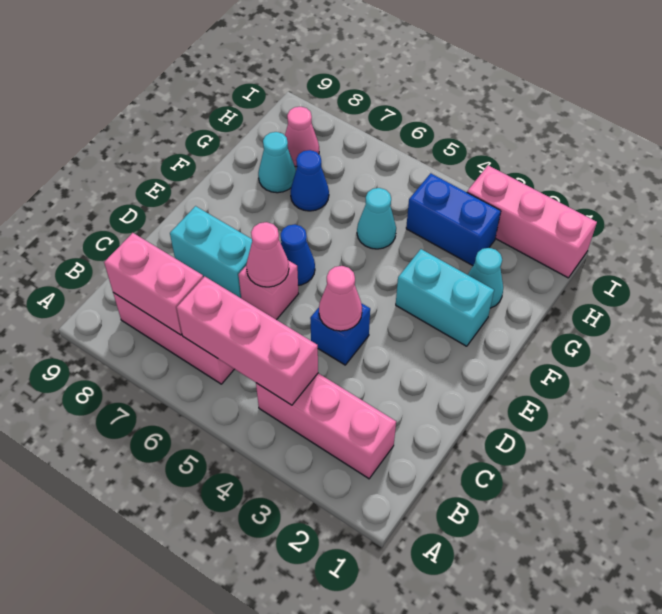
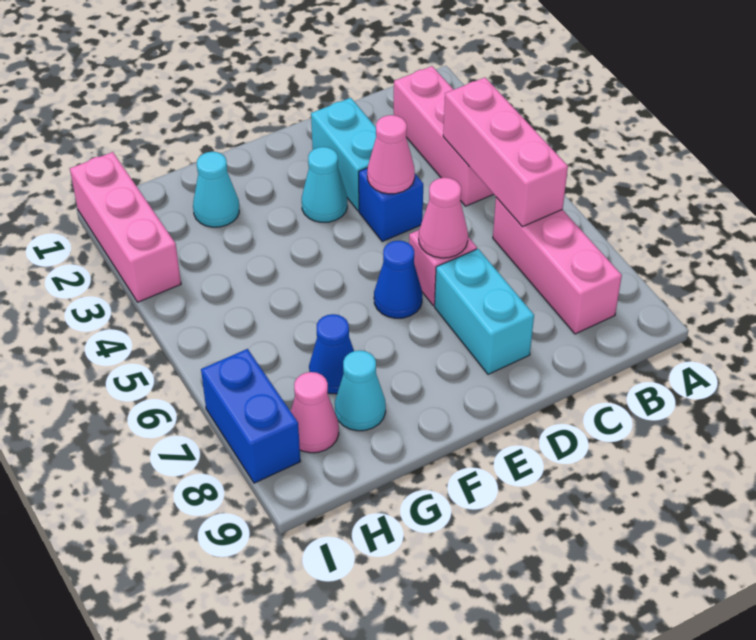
pink brick B7:B8 level 2 -> none
cyan brick F2:F3 level 1 -> cyan brick D2:D3 level 1
cyan cone G5 level 1 -> cyan cone E3 level 1
blue brick H3:H4 level 1 -> blue brick I7:I8 level 1

